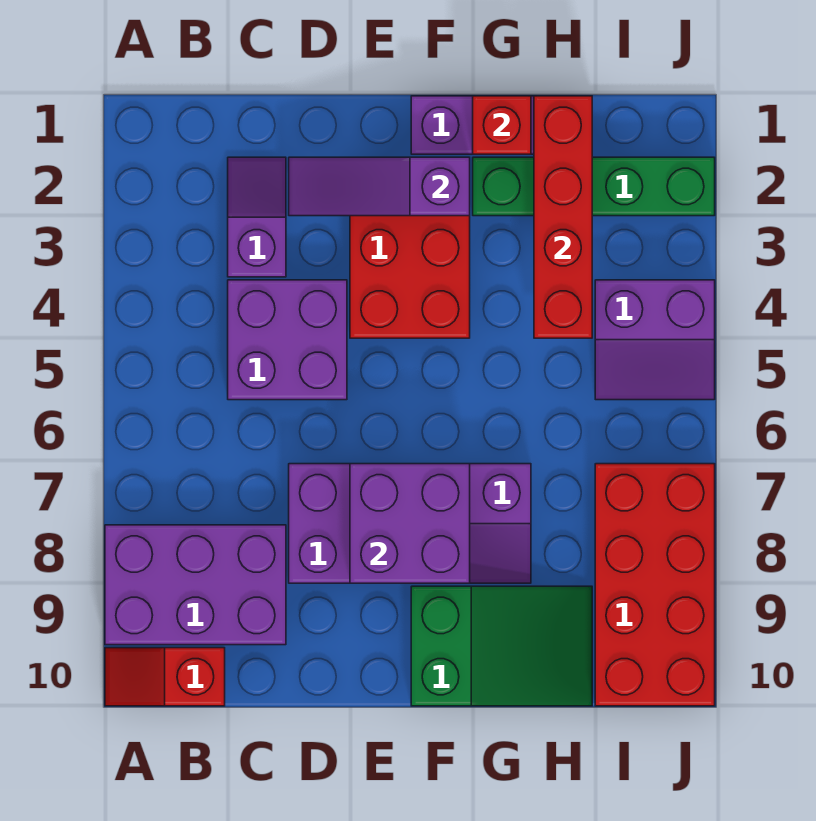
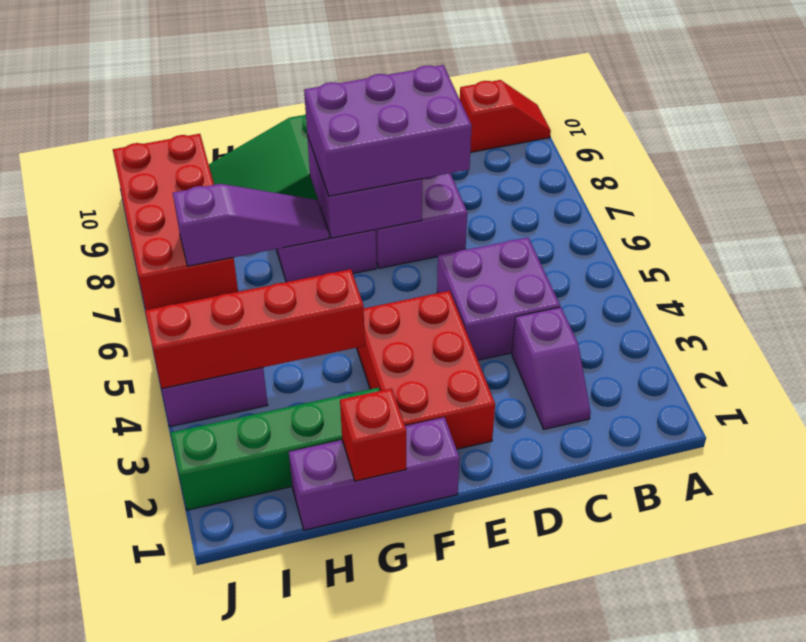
purple brick A8:C9 level 1 -> purple brick D7:F8 level 3
purple slope D2:F2 level 2 top F -> purple slope G7:I7 level 2 top I
red brick H1:H4 level 2 -> red brick G4:J4 level 2

